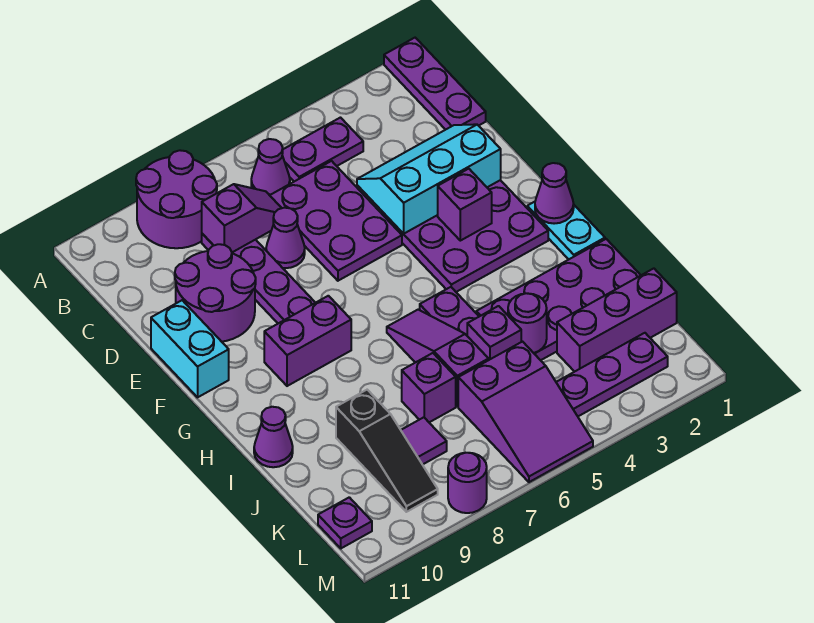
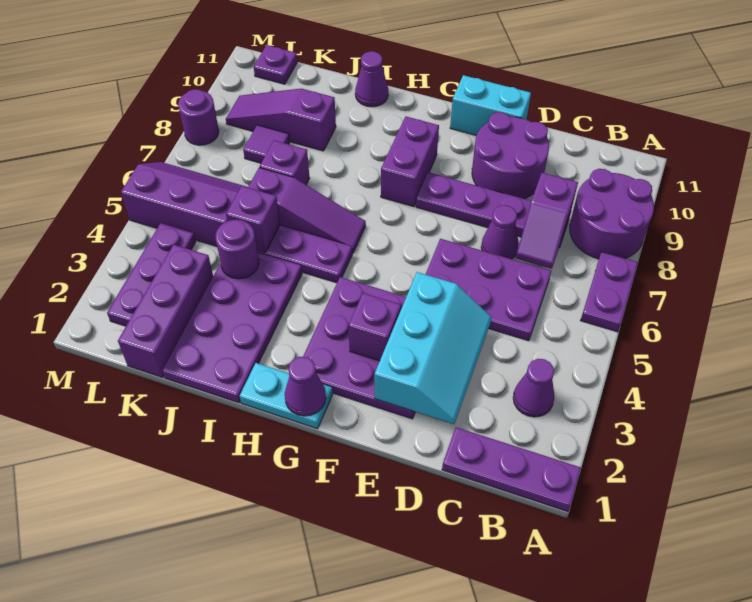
purple plate B4:B5 level 1 -> purple plate A6:A7 level 1
purple cone B6 level 1 -> purple cone B3 level 1
black slope J9:L9 level 1 top J -> purple slope J9:L9 level 1 top J
purple slope K5:M6 level 1 top K -> purple slope K5:M6 level 1 top 5

